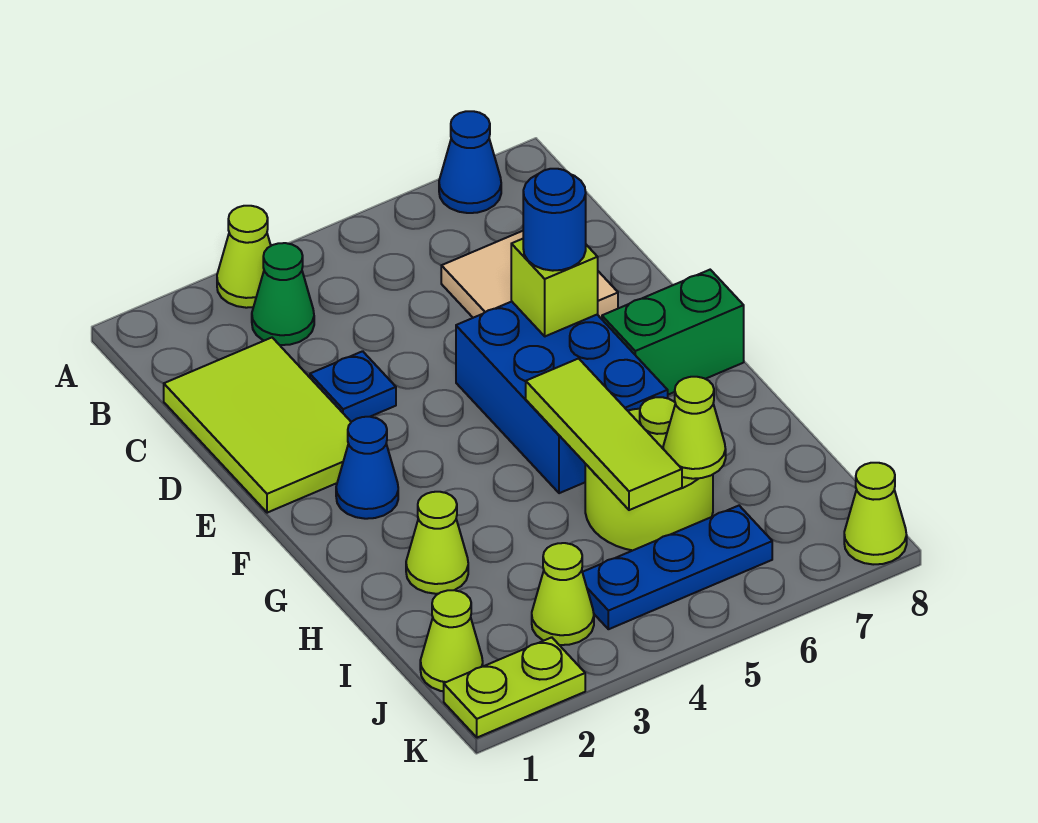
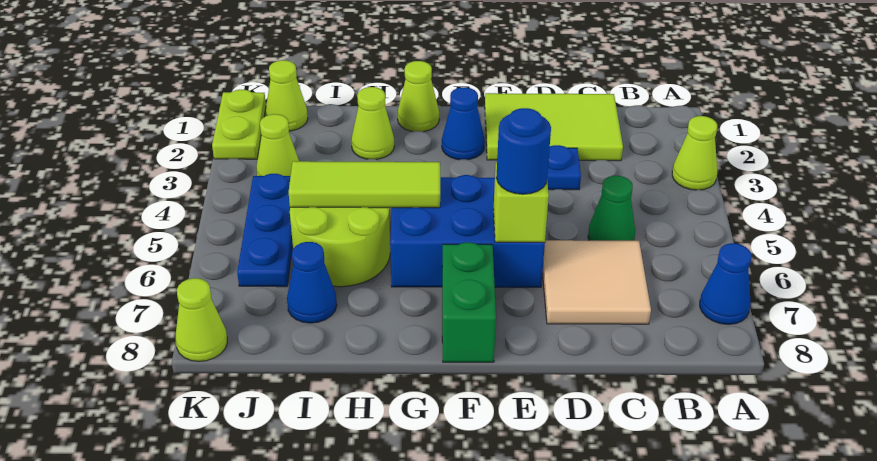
green cone B3 level 1 -> green cone C5 level 1
lime cone I6 level 2 -> lime cone G1 level 1
none -> blue cone I7 level 1

